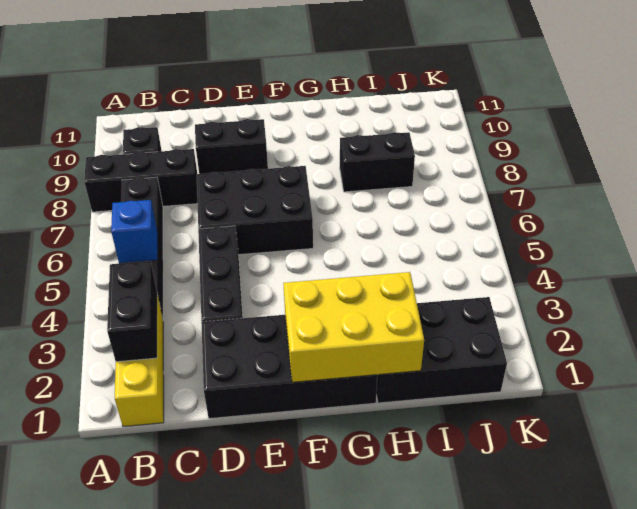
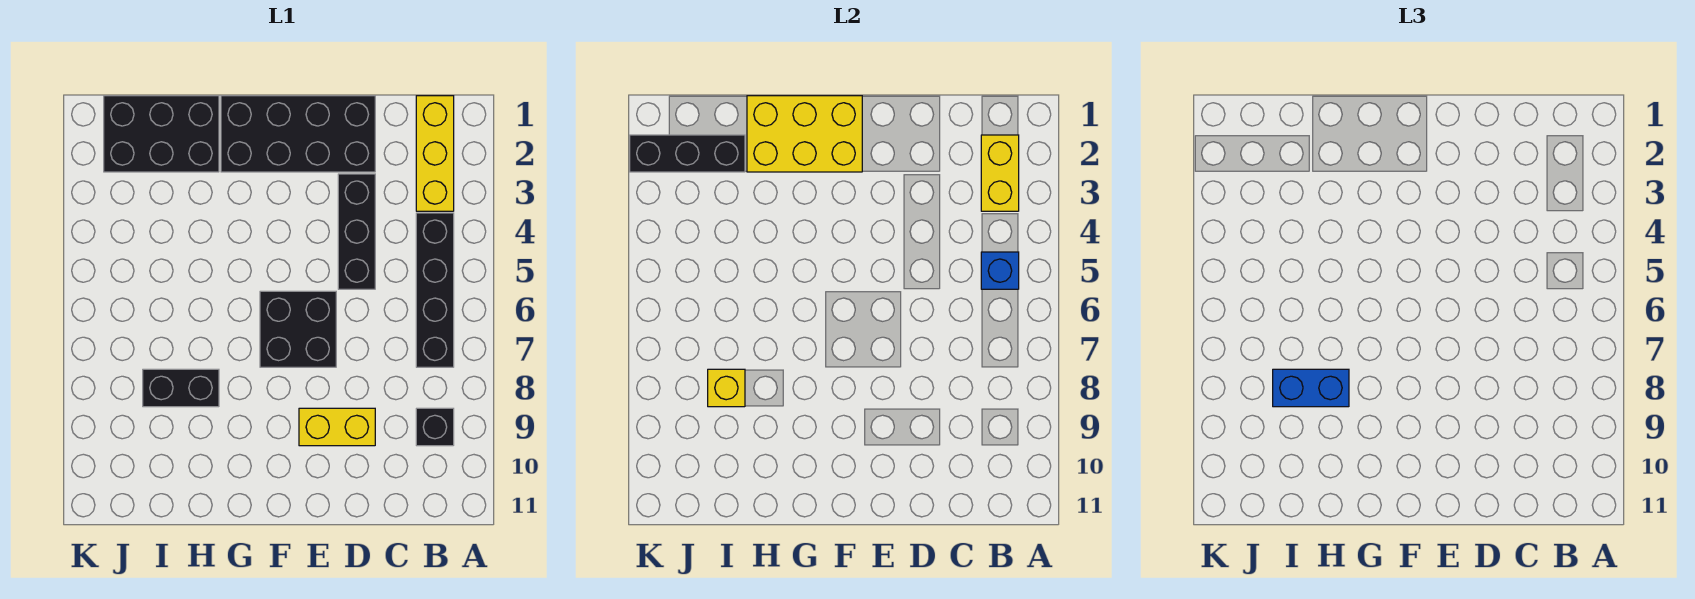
black brick A8:C8 level 1 -> black brick I2:K2 level 2
black brick B2:B3 level 2 -> yellow brick B2:B3 level 2
black brick D6:F7 level 1 -> black brick E6:F7 level 1
black brick D9:E9 level 1 -> yellow brick D9:E9 level 1
none -> blue brick H8:I8 level 3
none -> yellow brick I8 level 2

